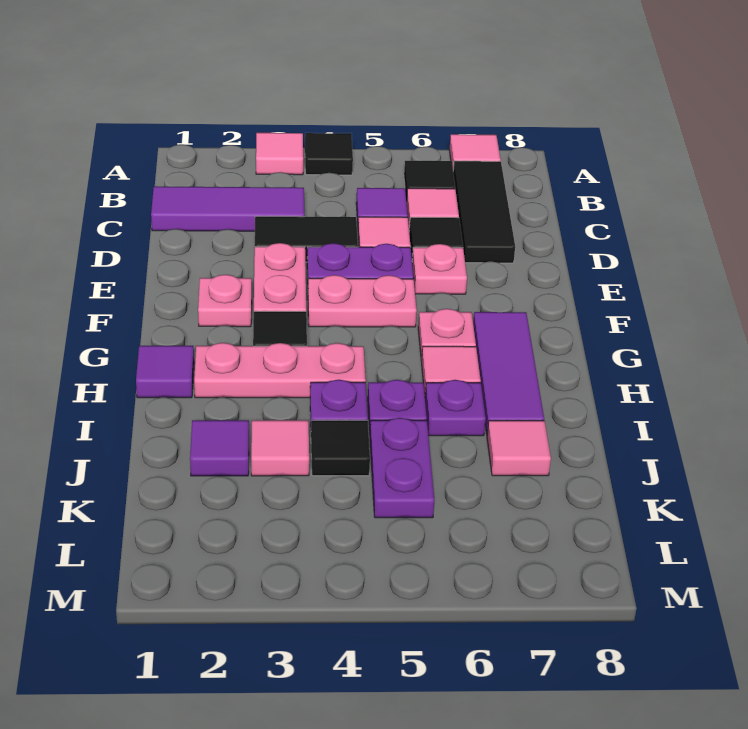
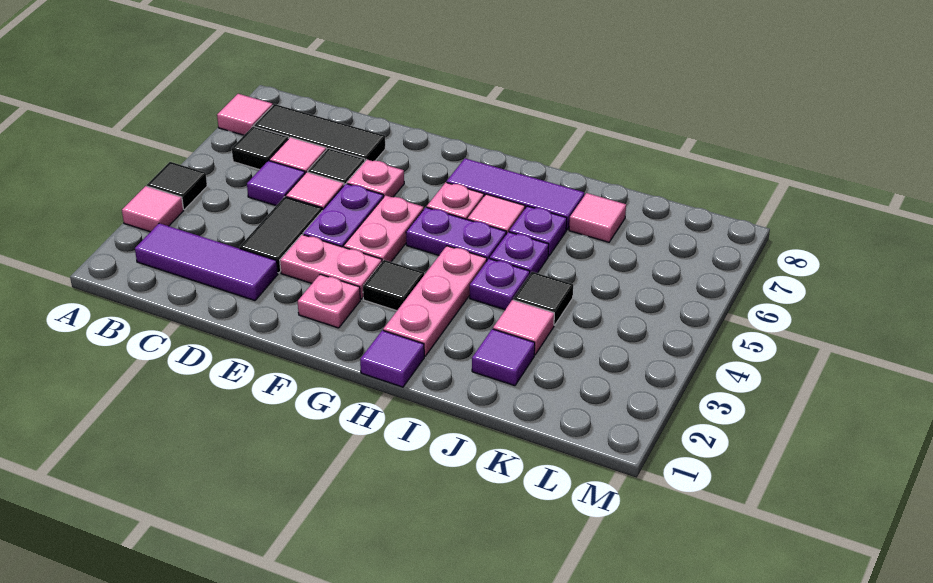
purple tile C1:C3 level 1 -> purple tile B2:D2 level 1
purple plate J5:K5 level 1 -> purple plate G5:H5 level 1

